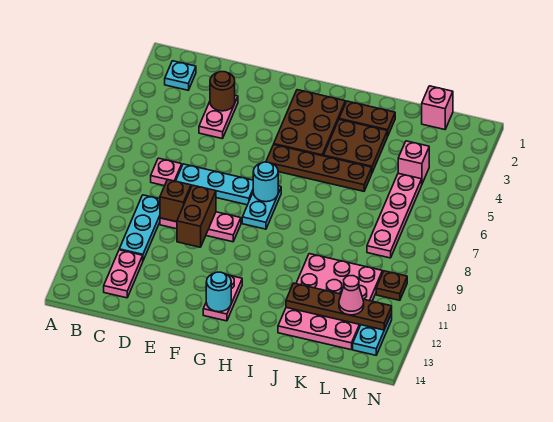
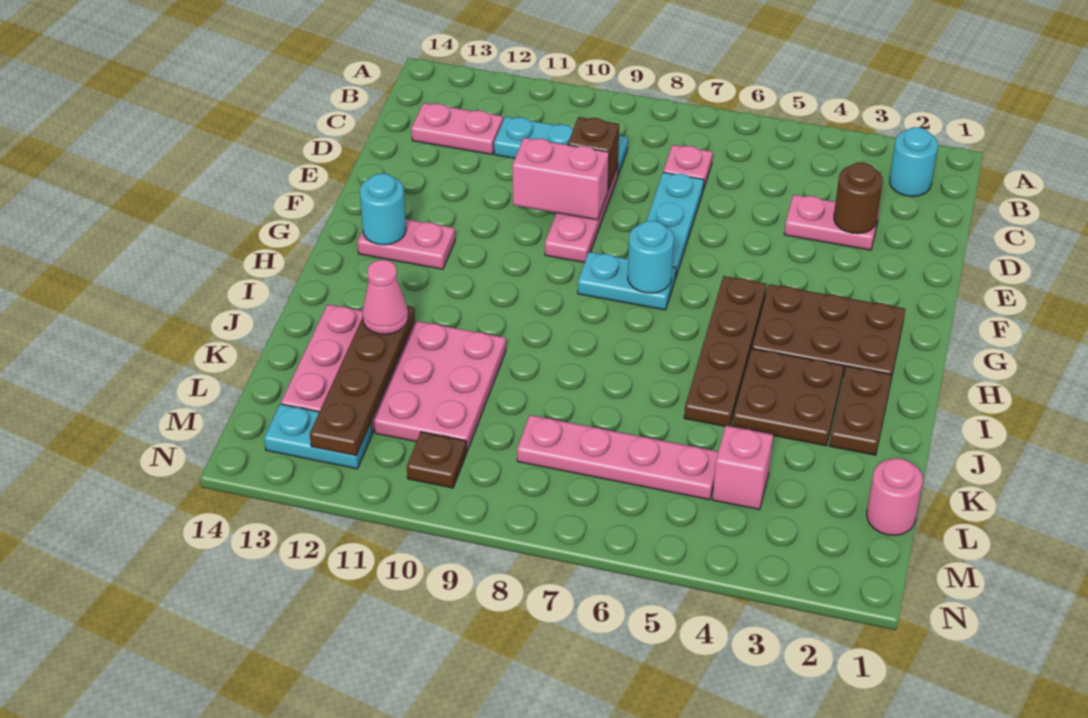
cyan plate B2 level 1 -> cyan round brick B2 level 1
brown brick E9:E10 level 2 -> pink brick E9:E10 level 2
pink brick L1 level 1 -> pink round brick L1 level 1
pink cone L12 level 3 -> pink cone J12 level 3

